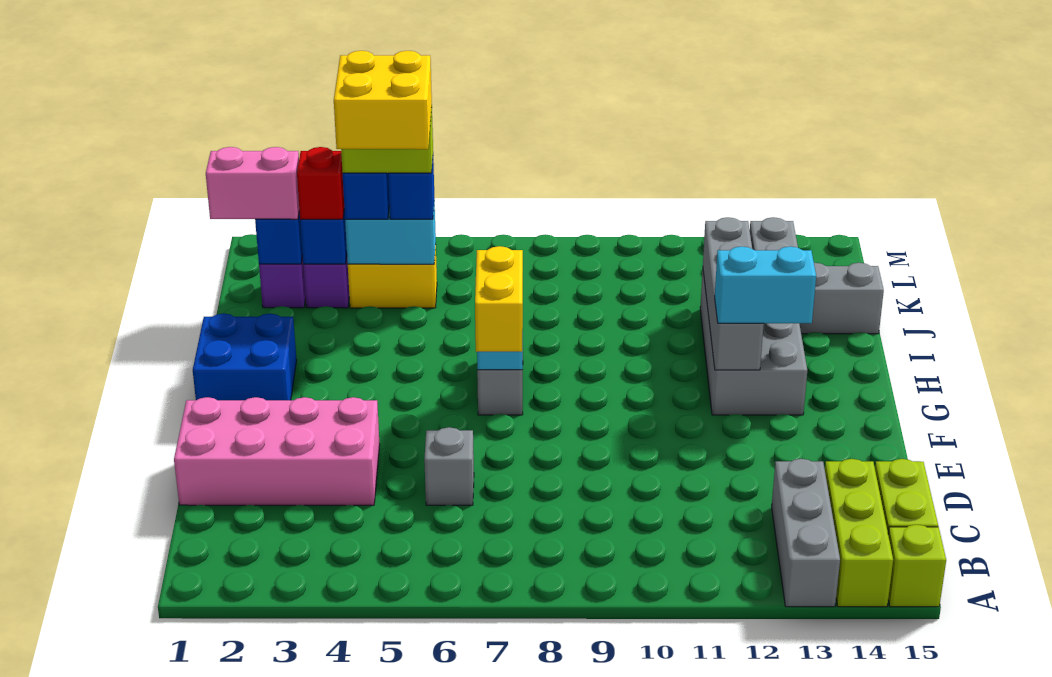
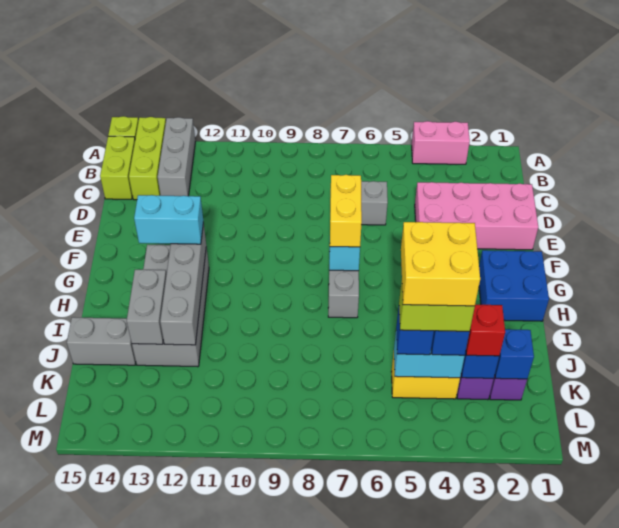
pink brick K1:K2 level 3 -> pink brick A3:A4 level 1

